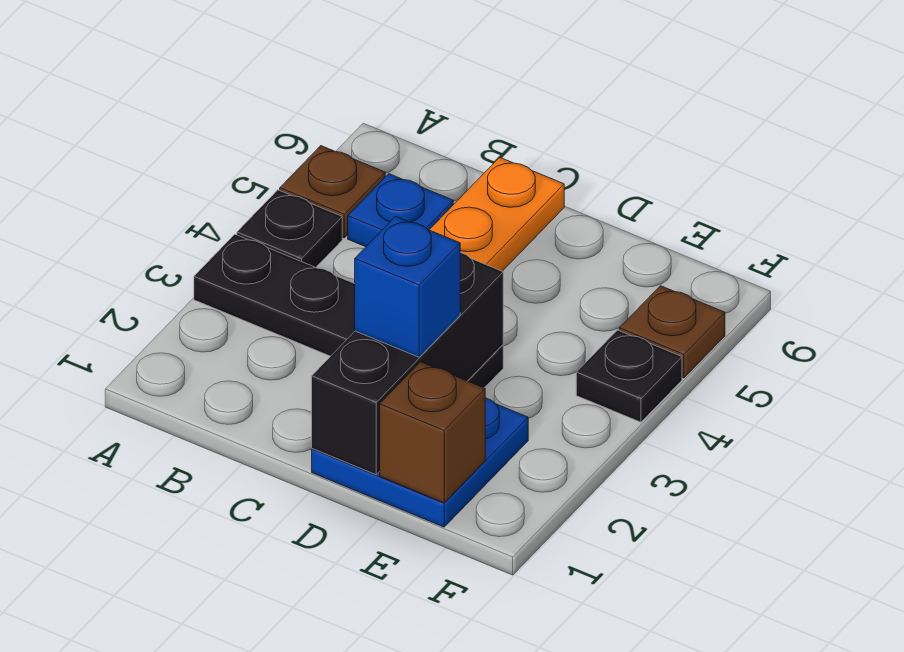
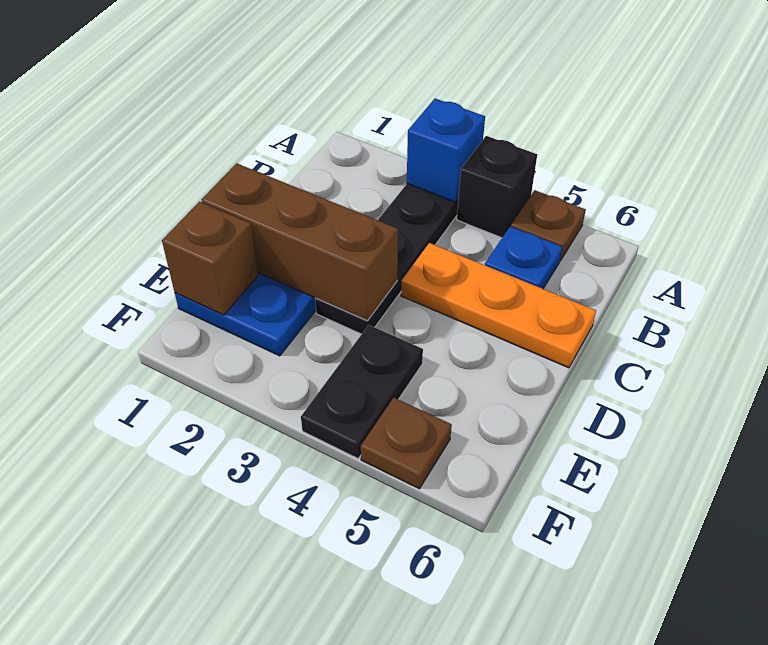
black plate A4 level 1 -> black brick A4 level 1
black brick D1:D3 level 2 -> brown brick D1:D3 level 2
blue brick D2 level 3 -> blue brick A3 level 2
black plate F4 level 1 -> black plate E4:F4 level 1

